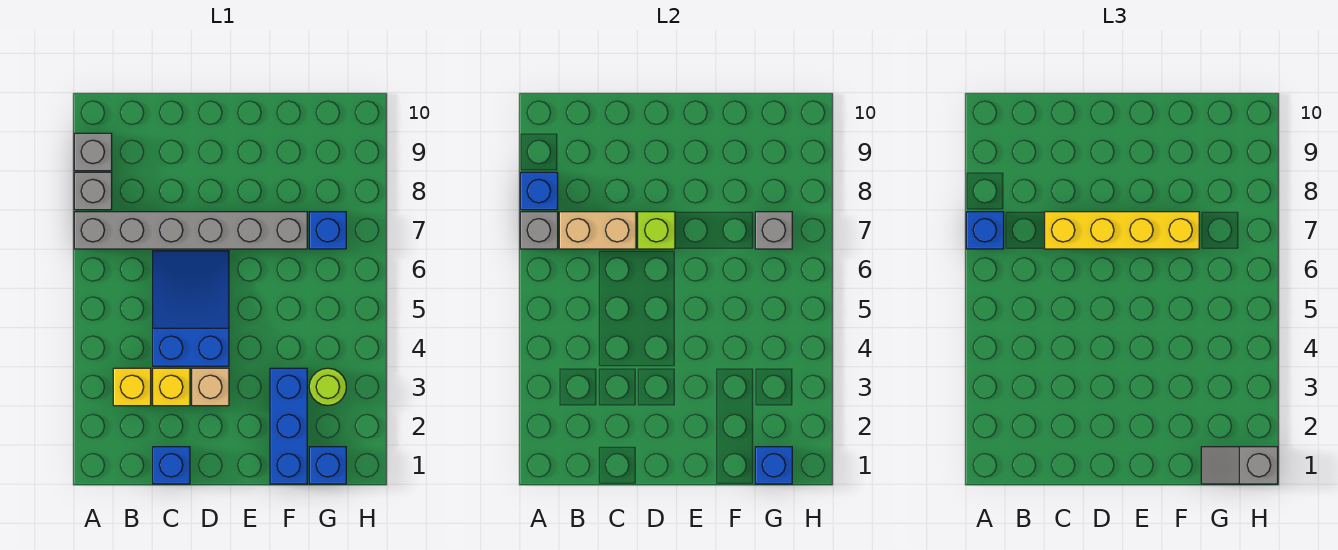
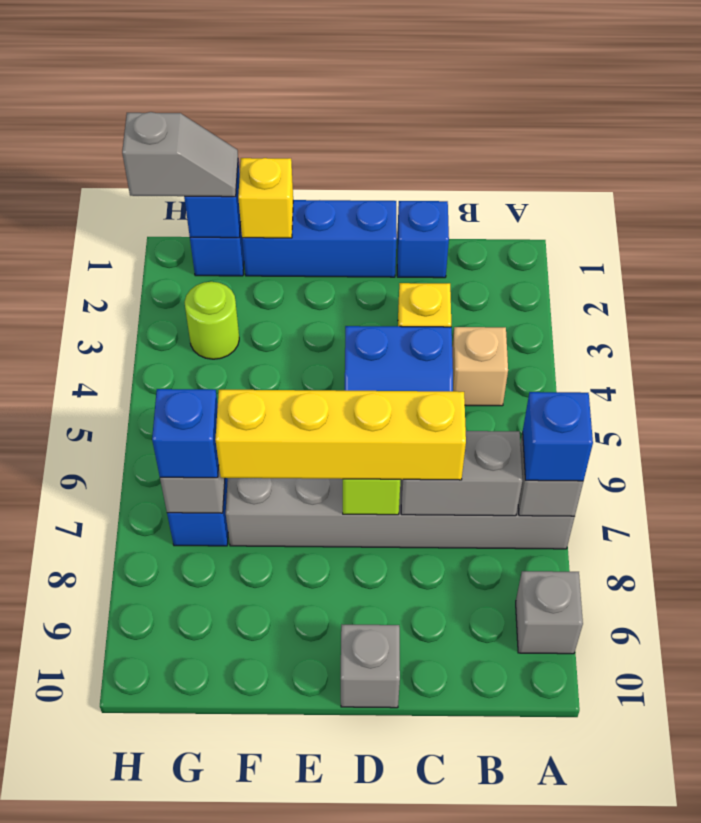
grey brick A8 level 1 -> grey brick D10 level 1
blue brick A8 level 2 -> blue brick G7 level 3
yellow brick B3 level 1 -> yellow brick F1 level 2
tan brick B7:C7 level 2 -> grey brick B7:C7 level 2
tan brick D3 level 1 -> tan brick B4 level 1
blue brick F1:F3 level 1 -> blue brick D1:F1 level 1

